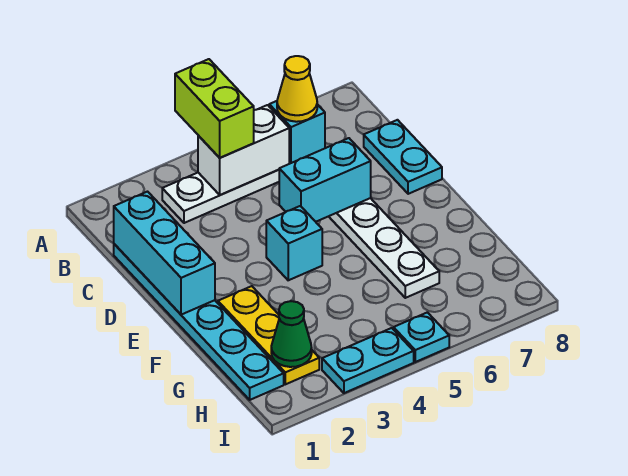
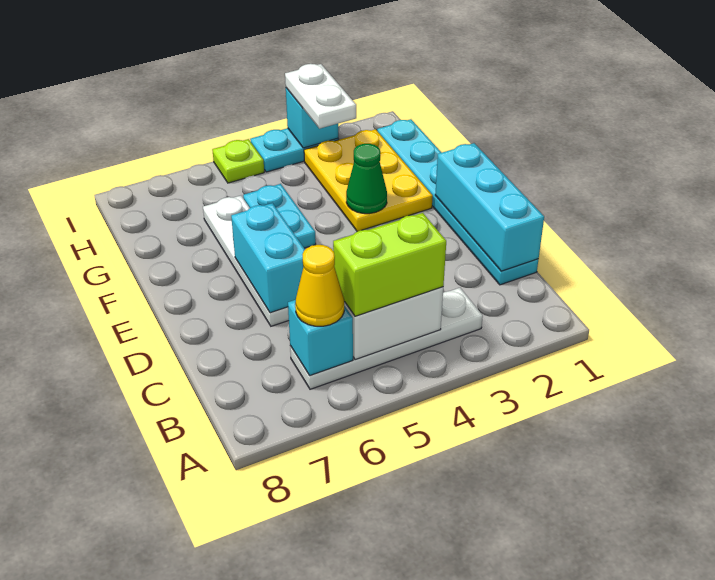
lime brick A4:B4 level 3 -> lime brick B4:B5 level 3
cyan plate C8:D8 level 1 -> cyan plate F5:G5 level 1
cyan brick D5:D6 level 2 -> cyan brick D6:E6 level 2
cyan brick E4 level 1 -> cyan brick I3 level 2
yellow plate F2:H2 level 1 -> yellow plate F2:H3 level 1
green cone H2 level 2 -> green cone F3 level 2
none -> white plate H3:I3 level 3
cyan plate I5 level 1 -> lime plate I5 level 1

